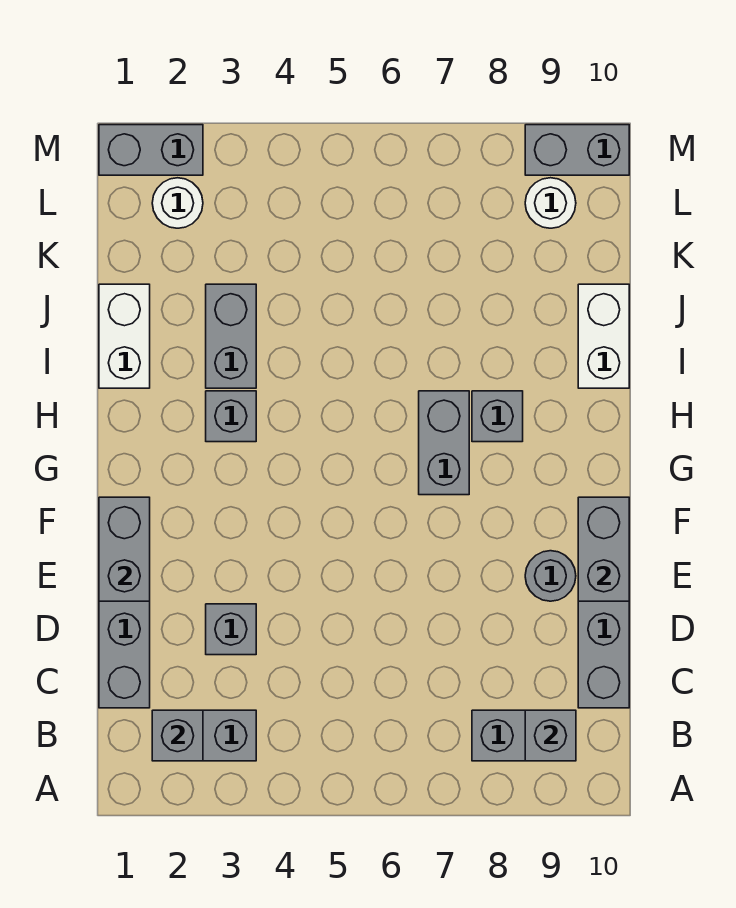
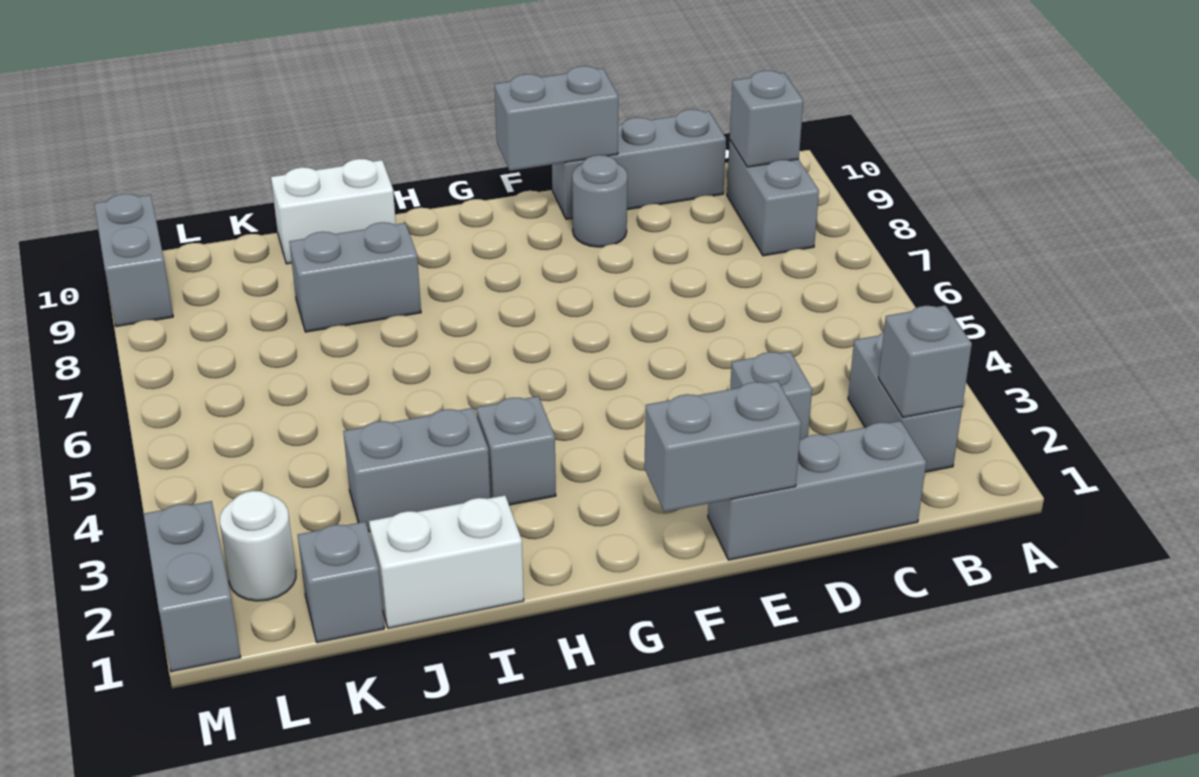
grey brick G7:H7 level 1 -> grey brick I8:J8 level 1
grey brick H8 level 1 -> grey brick K1 level 1
white round brick L9 level 1 -> none

